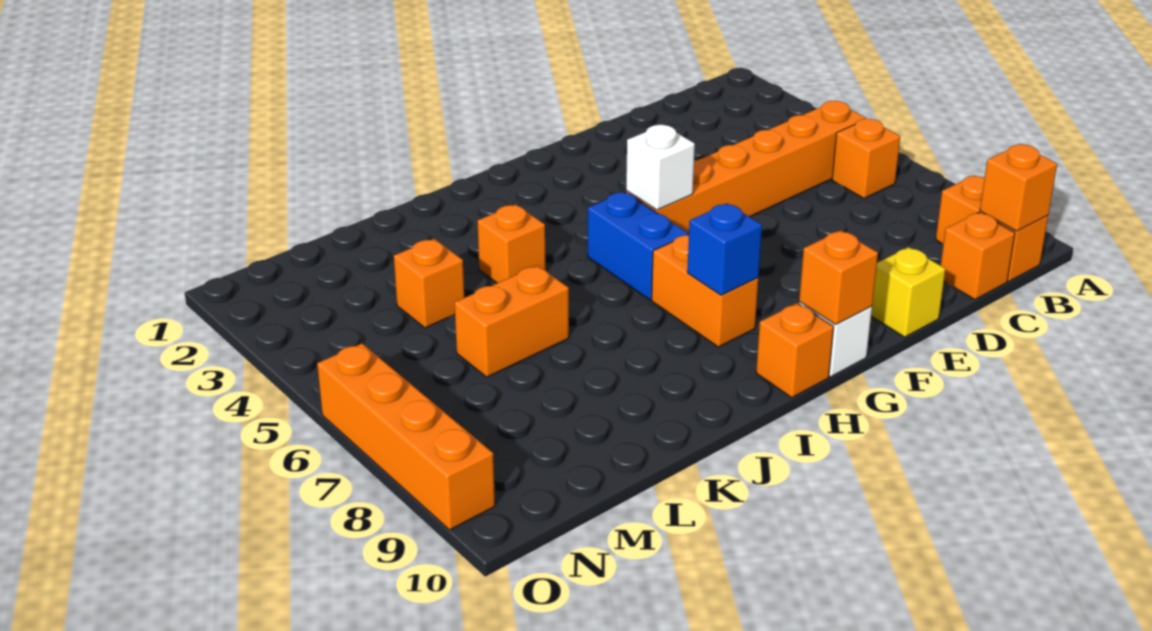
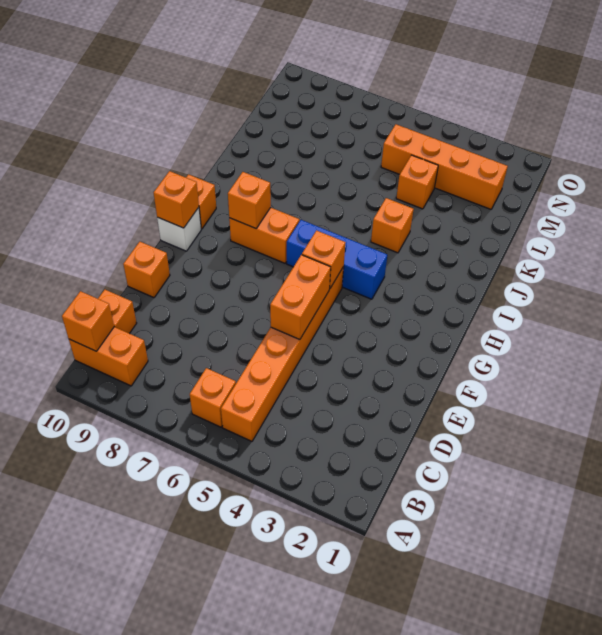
yellow brick E10 level 1 -> orange brick E10 level 1
white brick G5 level 2 -> orange brick G5 level 2
blue brick H5:H6 level 1 -> blue brick H4:H6 level 1
blue brick H8 level 2 -> orange brick H8 level 2
orange brick K6:L6 level 1 -> orange brick E5:F5 level 2
orange brick O6:O9 level 1 -> orange brick M2:M5 level 1

